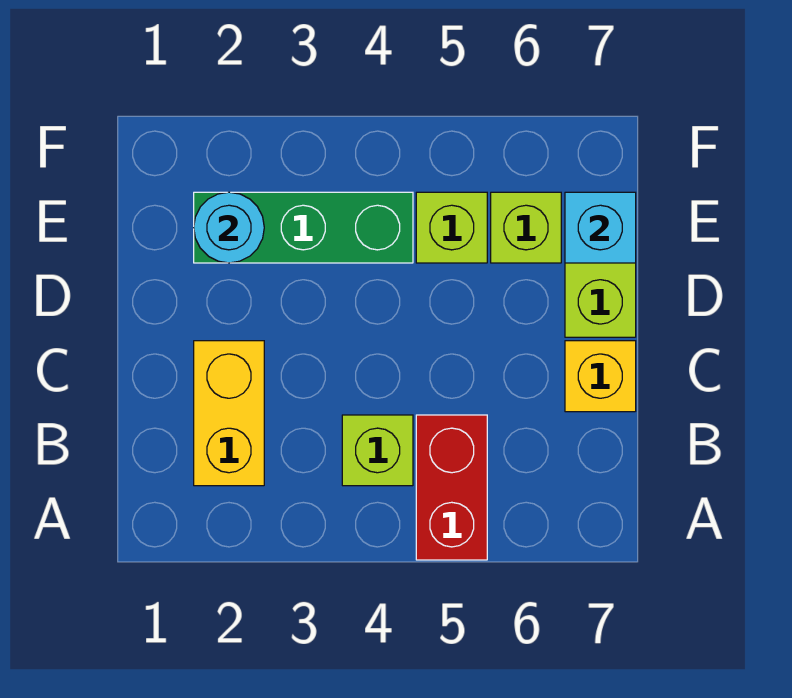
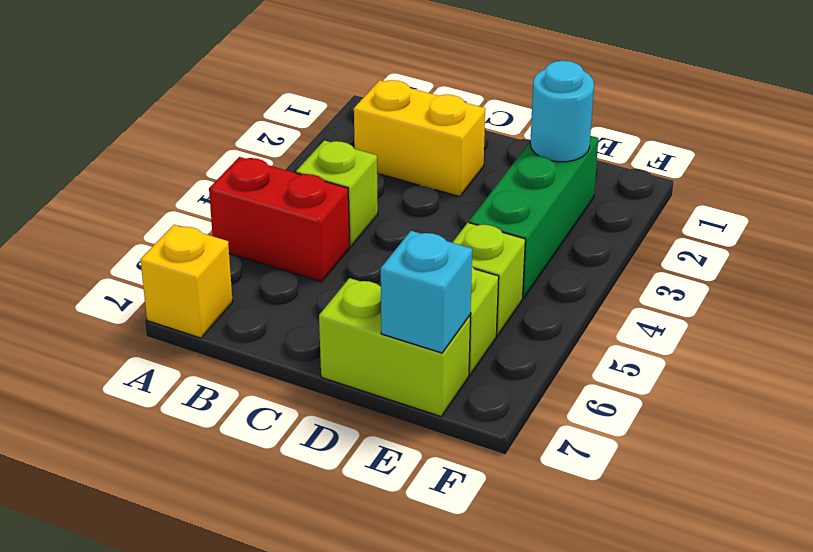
yellow brick C7 level 1 -> yellow brick A7 level 1

